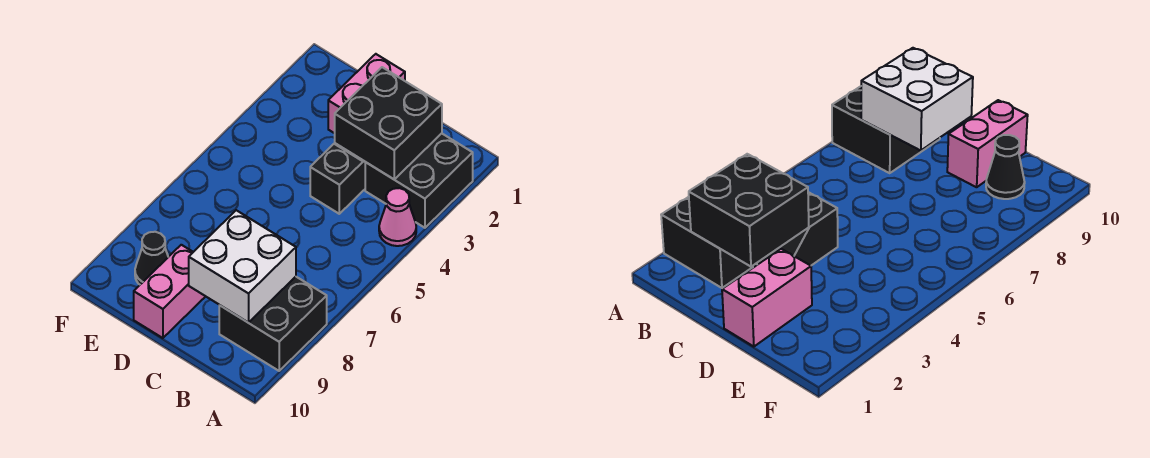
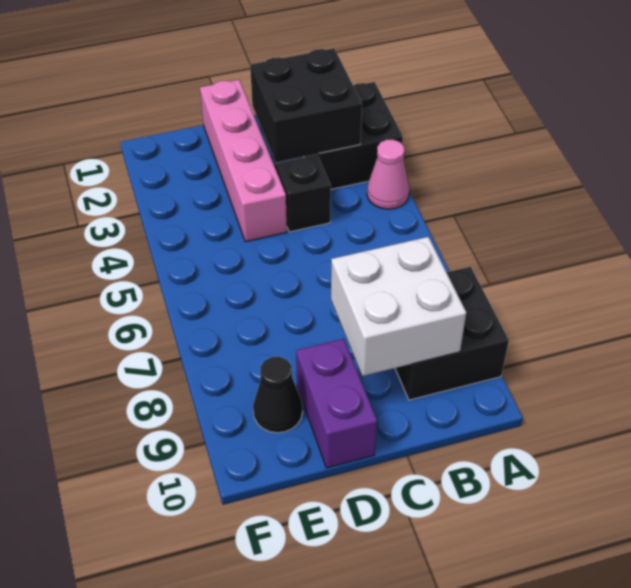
pink brick D1:D2 level 1 -> pink brick D1:D4 level 1
pink brick D9:D10 level 1 -> purple brick D9:D10 level 1

